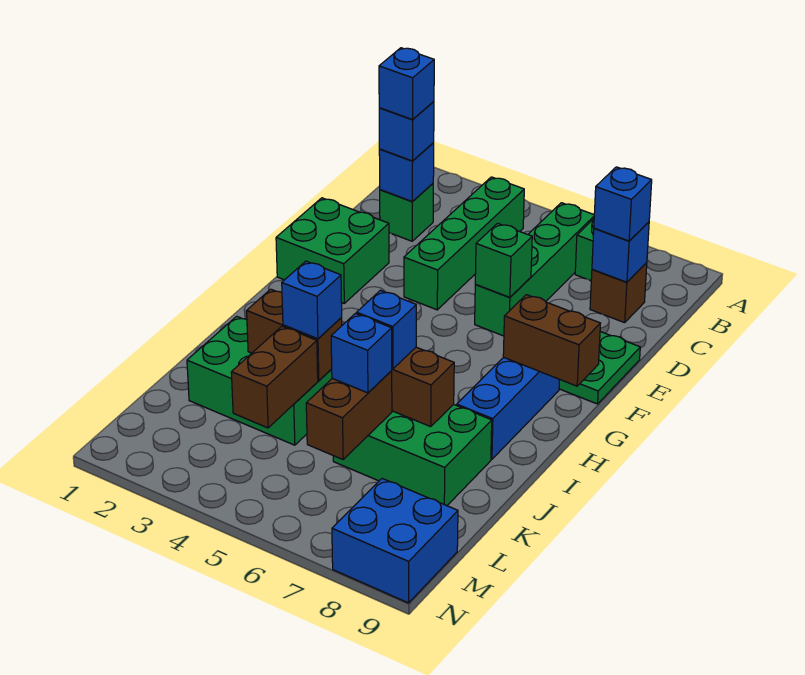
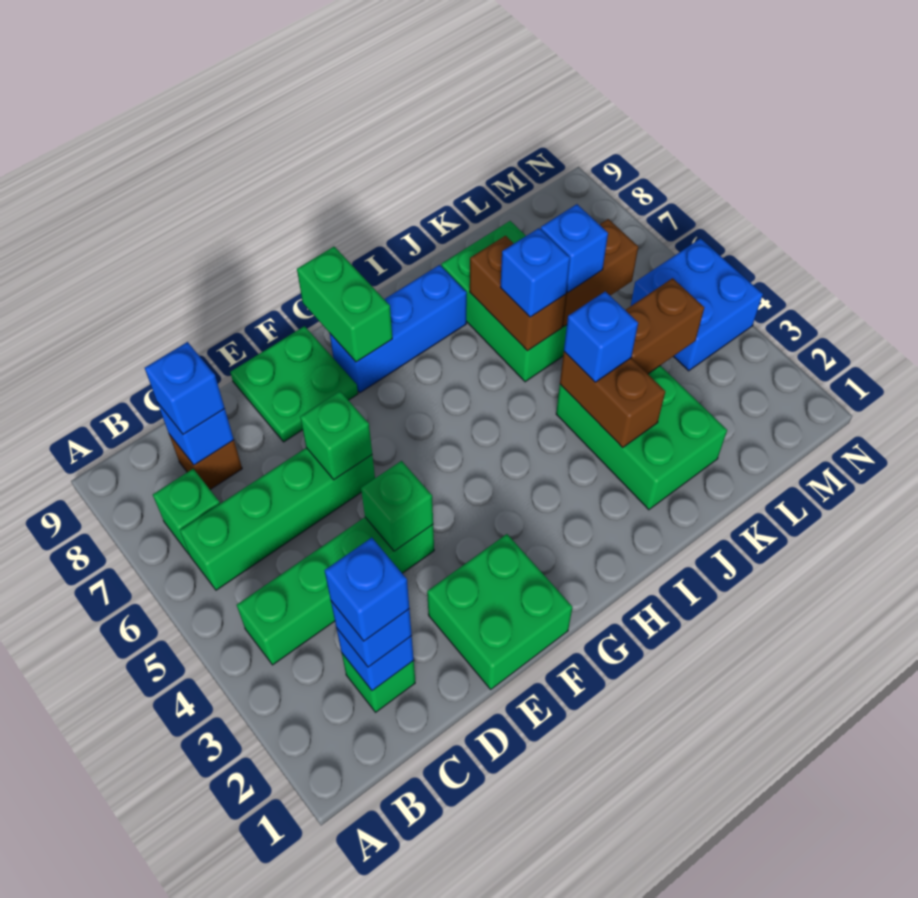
none -> green brick E4 level 2
brown brick G8:G9 level 2 -> green brick G8:G9 level 2
blue brick M8:N9 level 1 -> blue brick M4:N5 level 1

